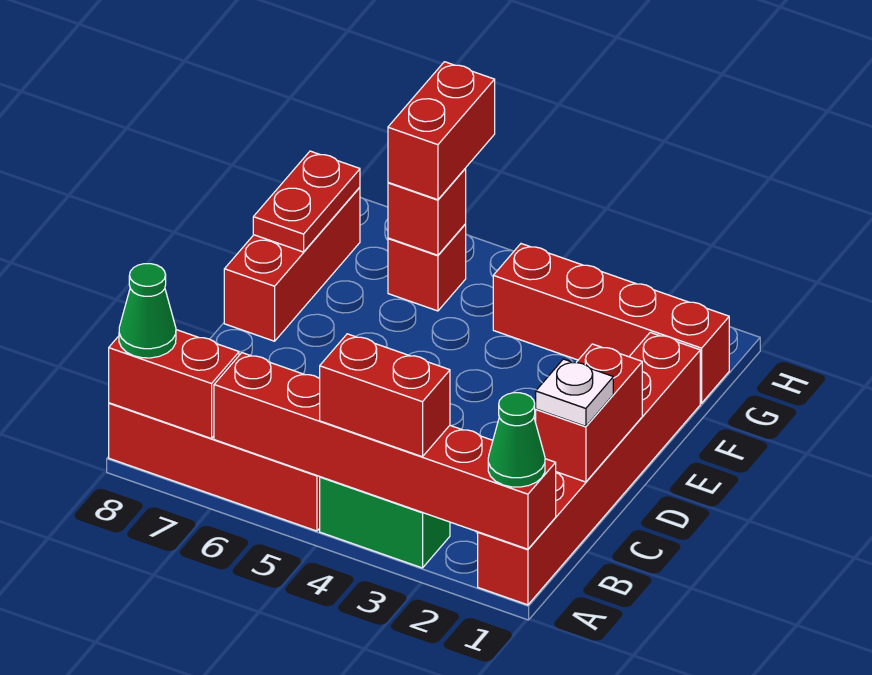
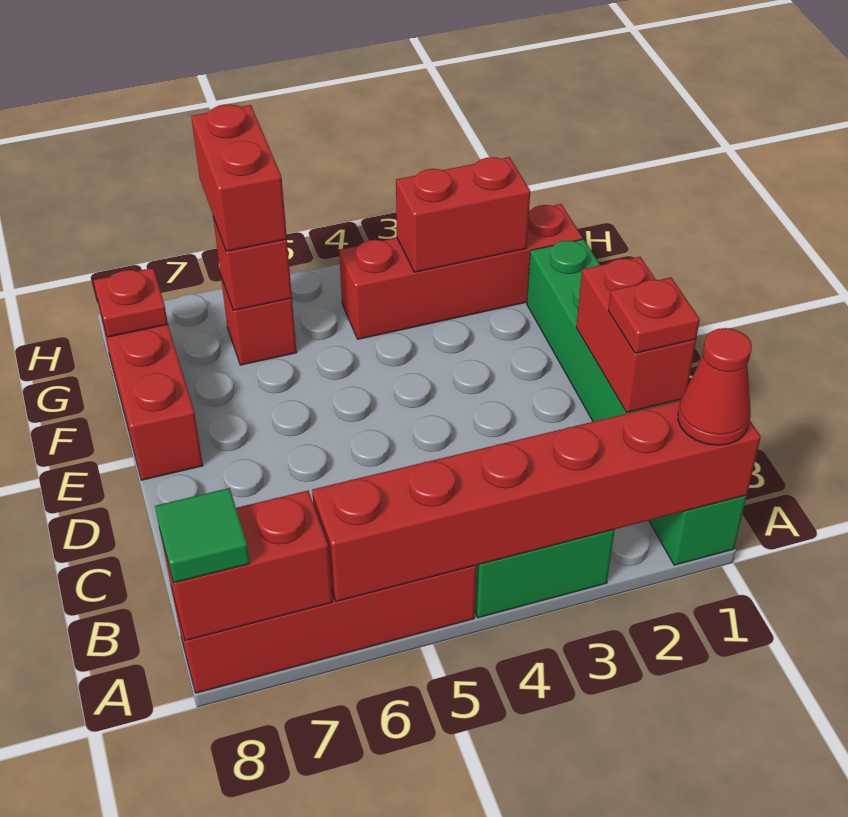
red brick A1:F1 level 1 -> green brick A1:F1 level 1
green cone A1 level 3 -> red cone A1 level 3
red brick A3:A4 level 3 -> red brick G2:G3 level 2
green cone A8 level 3 -> green tile A8 level 3
white plate C1 level 3 -> red plate C1 level 3
red plate F8:G8 level 2 -> red plate G8 level 2

